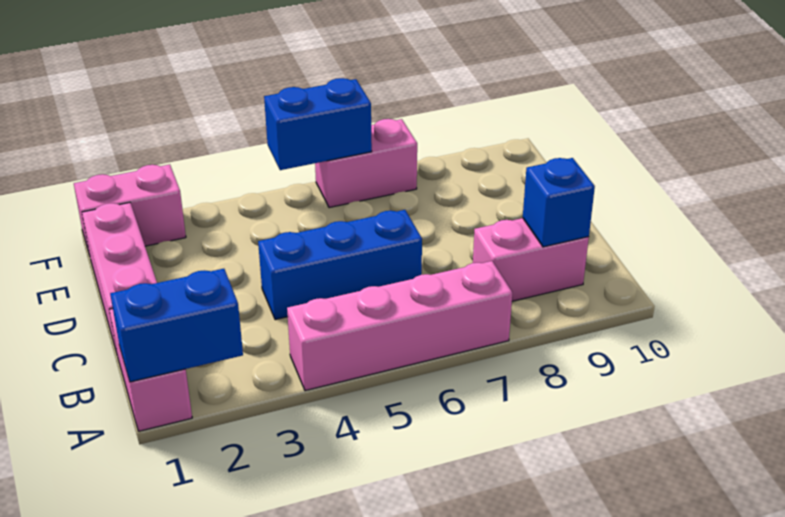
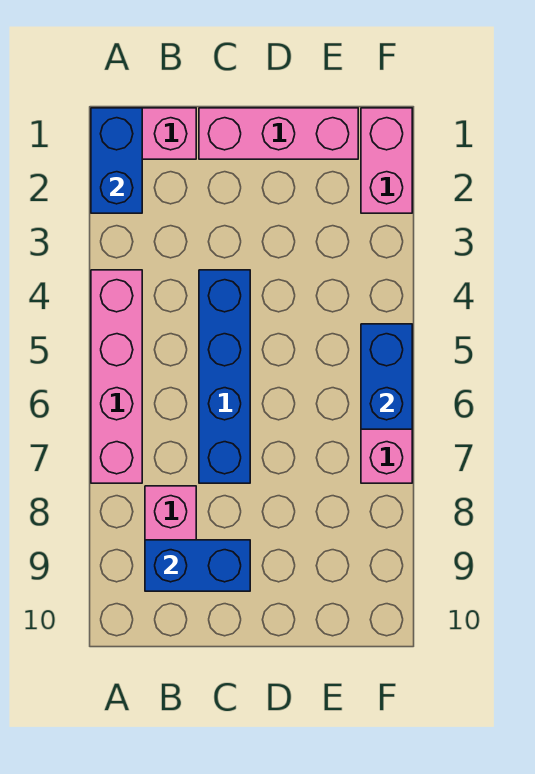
blue brick B9 level 2 -> blue brick B9:C9 level 2
blue brick C4:C6 level 1 -> blue brick C4:C7 level 1

